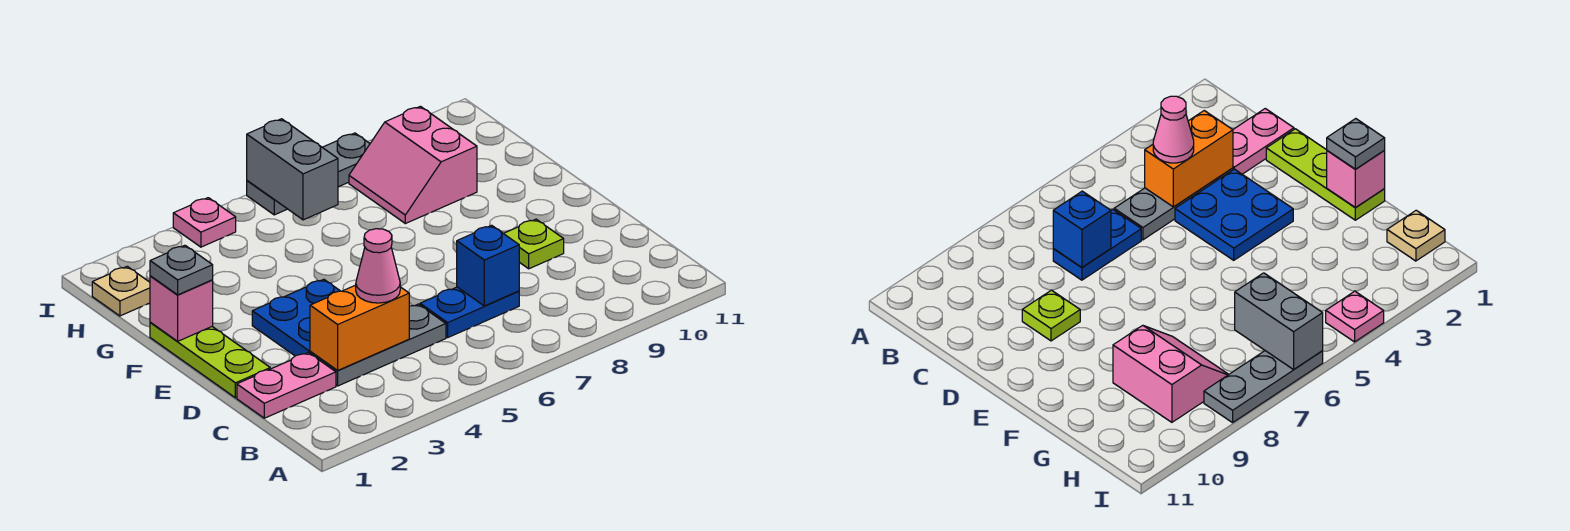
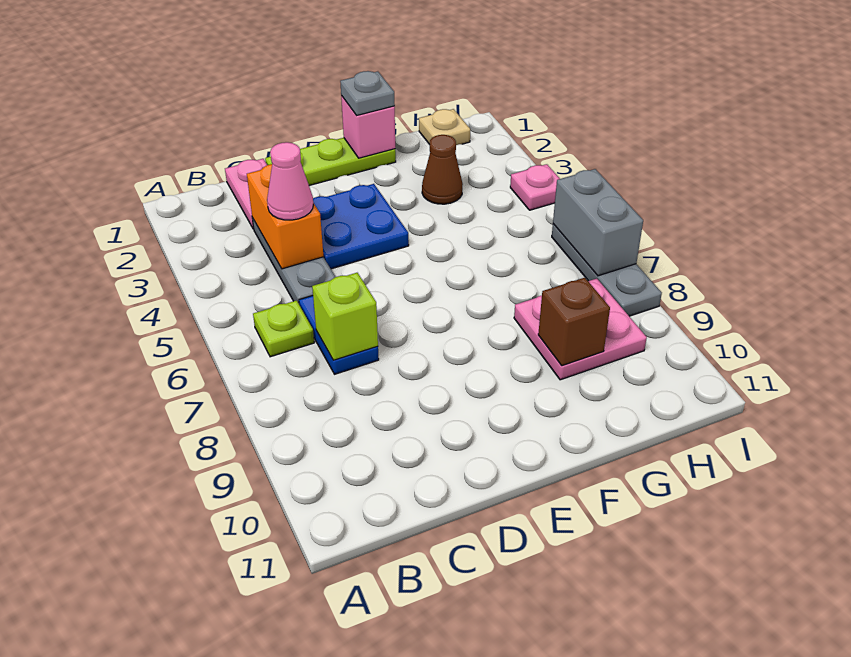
blue brick C7 level 2 -> lime brick C7 level 2
lime plate D9 level 1 -> lime plate B6 level 1
none -> brown cone G3 level 1
pink slope G8:H9 level 1 top 9 -> pink plate G8:H9 level 1
none -> brown brick G9 level 2
grey brick H6:I6 level 2 -> grey brick I6:I7 level 2

